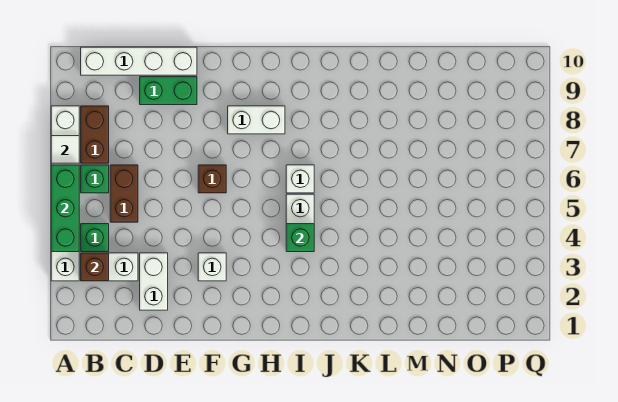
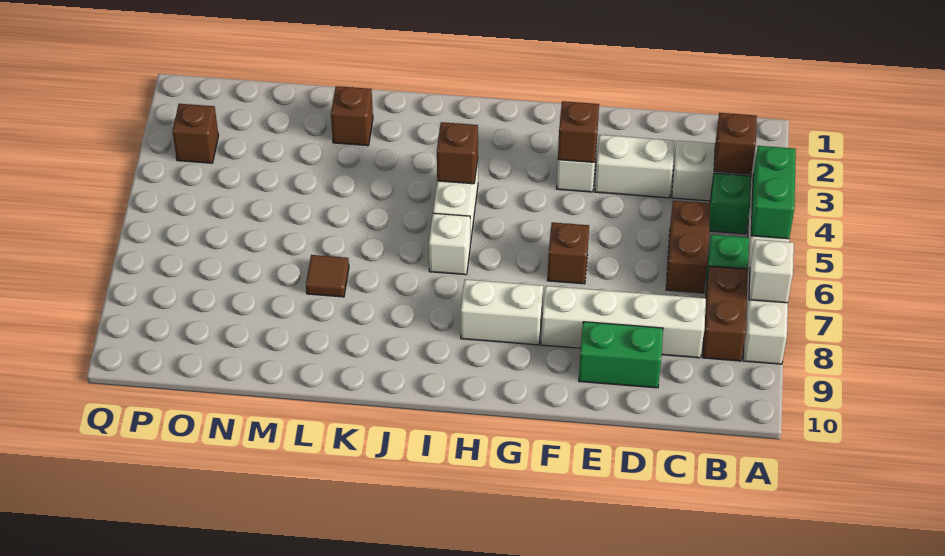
green brick A4:A6 level 2 -> green brick A4:A5 level 2
white tile A7 level 2 -> white brick A7 level 2
white brick B10:E10 level 1 -> white brick C8:F8 level 1
white brick D2:D3 level 1 -> white brick D3:E3 level 1
none -> brown brick F3 level 2
green brick I4 level 2 -> brown brick I4 level 2
none -> brown brick L2 level 1
none -> brown tile L7 level 1
none -> brown brick P3 level 1

